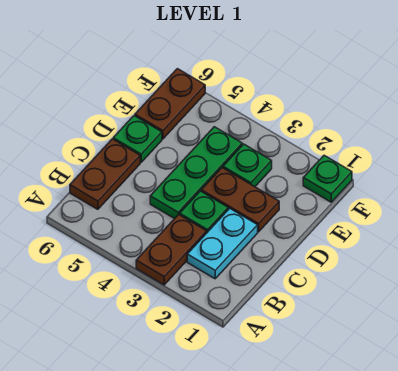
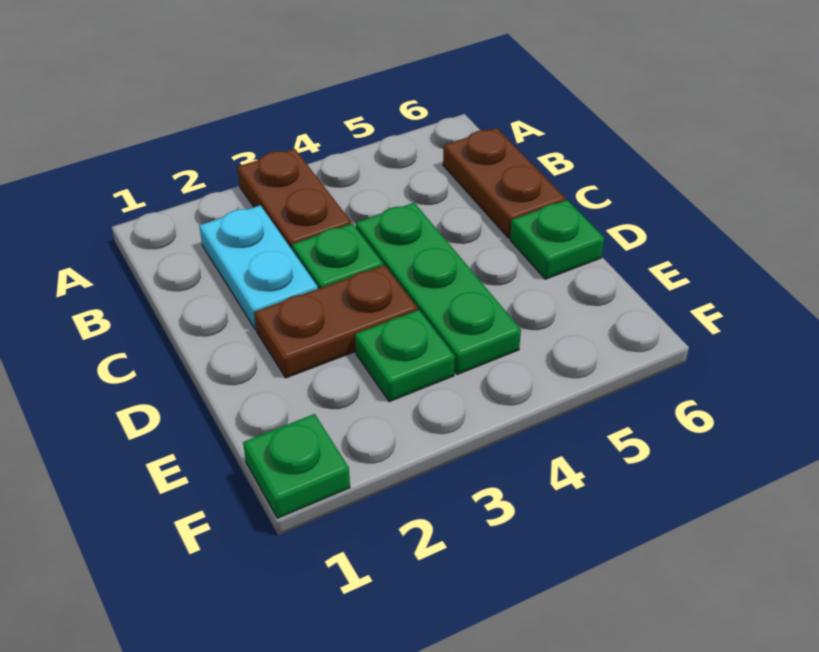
brown plate E6:F6 level 1 -> none

